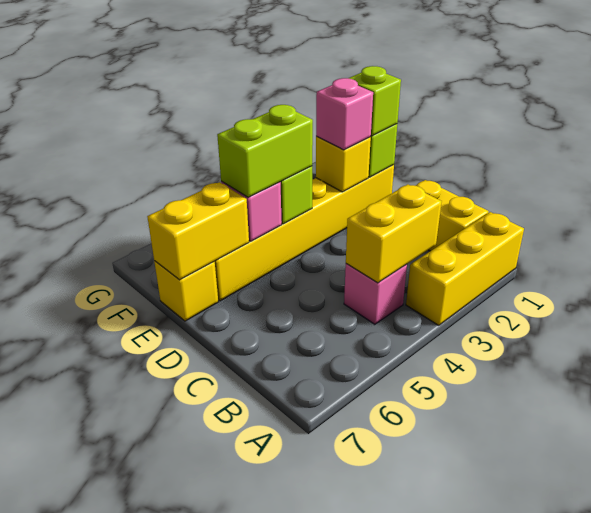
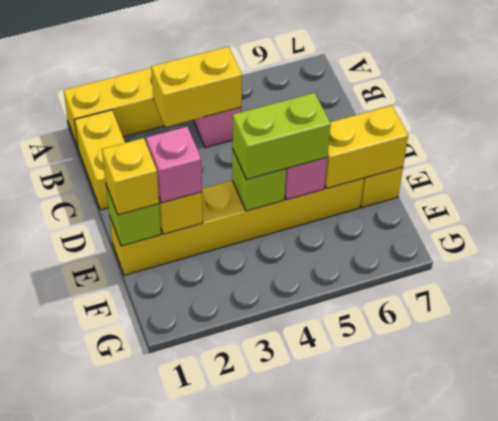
lime brick E1 level 3 -> yellow brick E1 level 3

